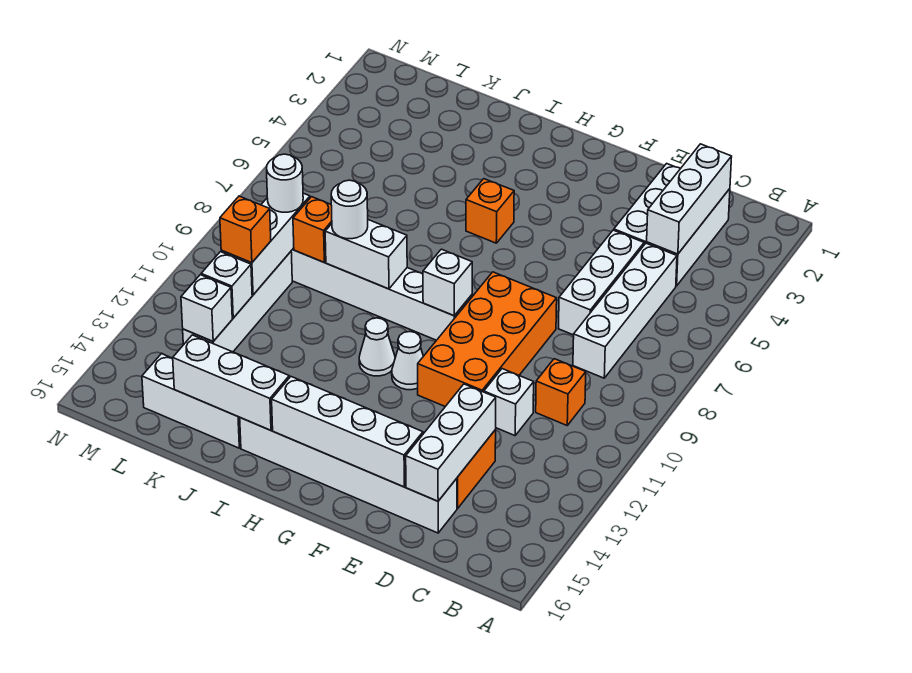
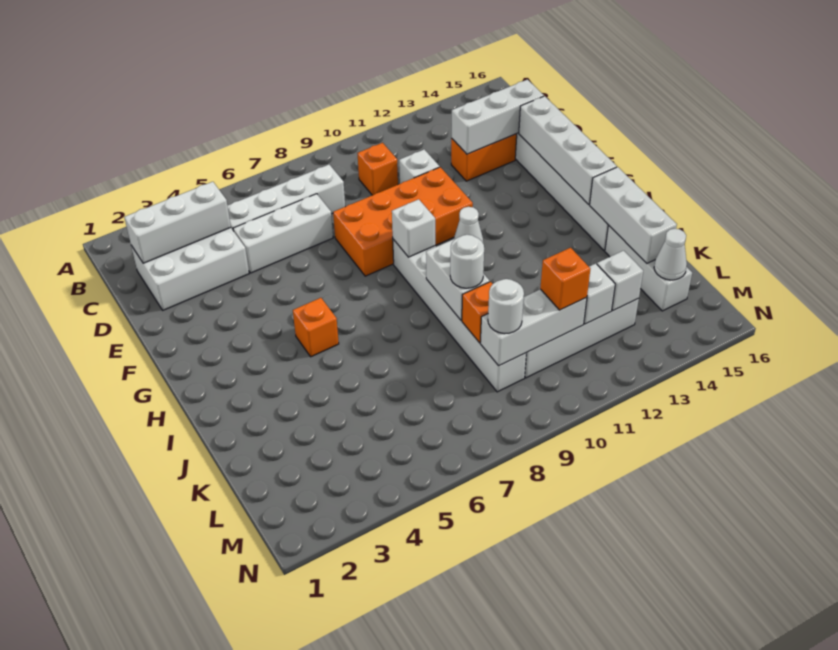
white cone H11 level 1 -> white cone L15 level 2

